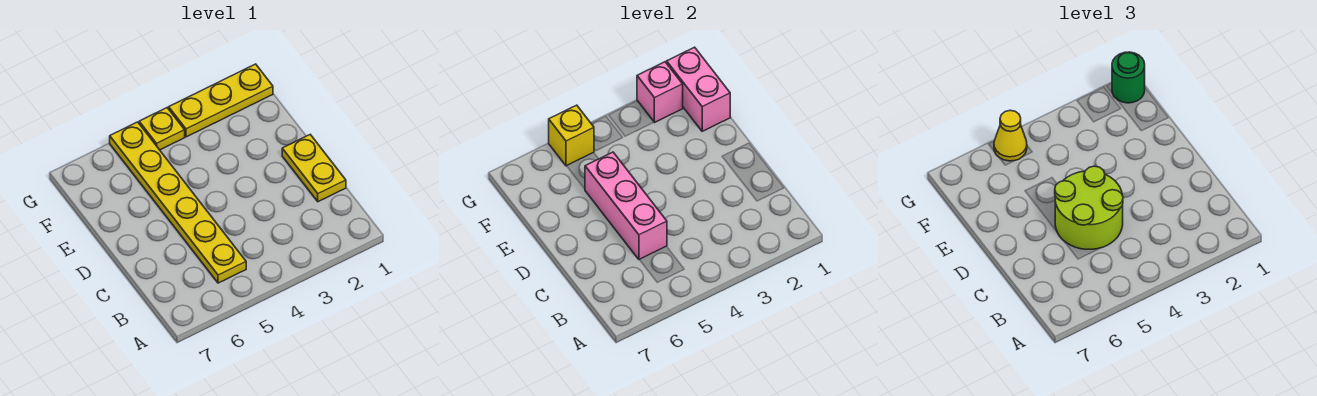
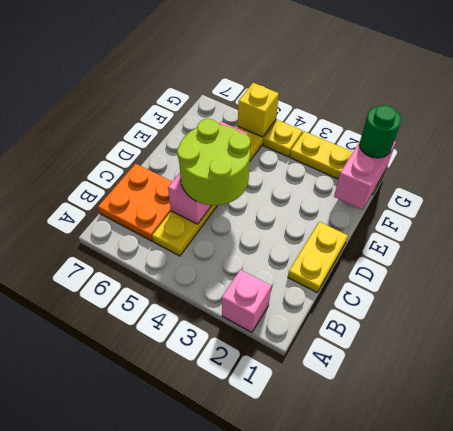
none -> orange plate B6:C7 level 1
pink brick G2 level 2 -> pink brick A2 level 1
yellow cone G5 level 3 -> none

